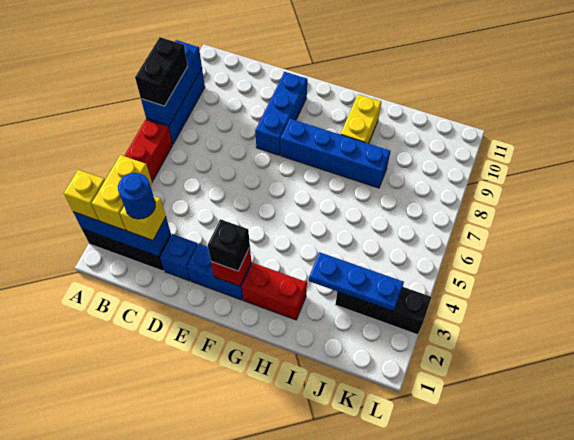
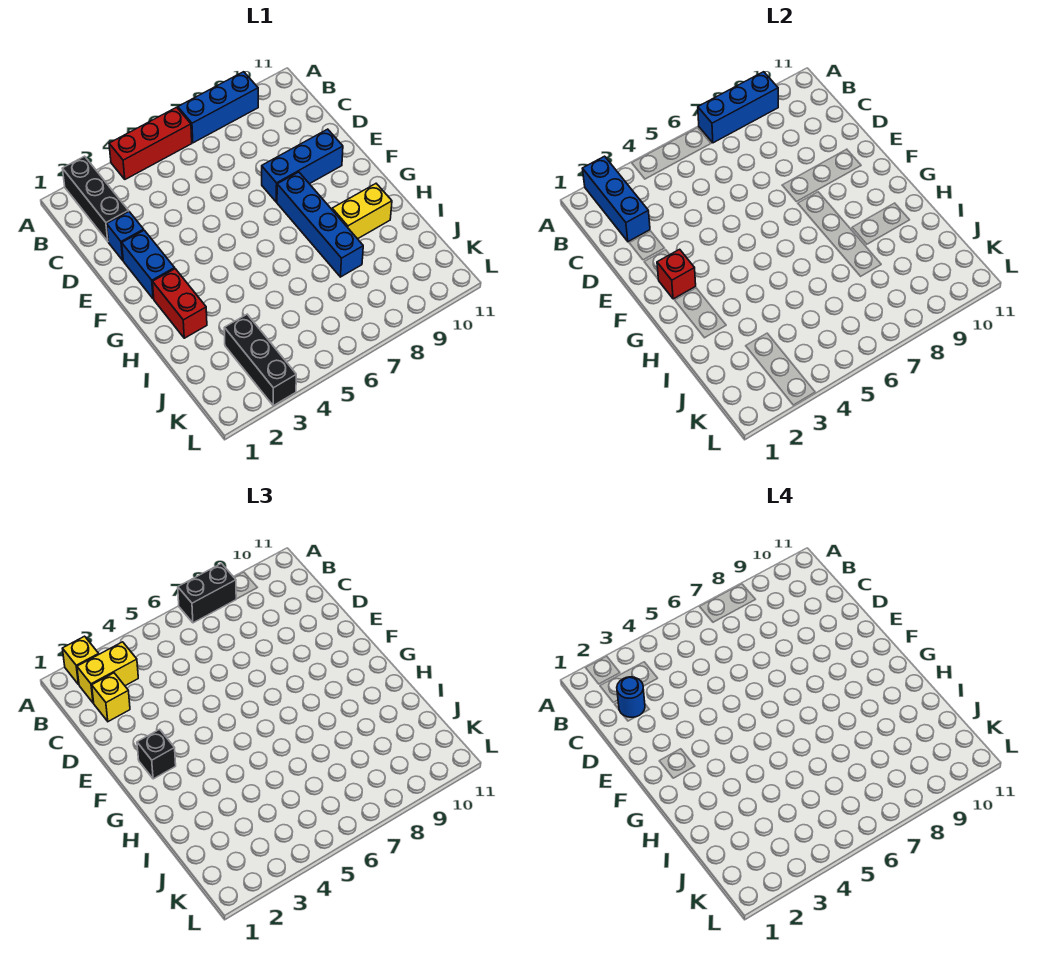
blue plate I3:K3 level 2 -> none

